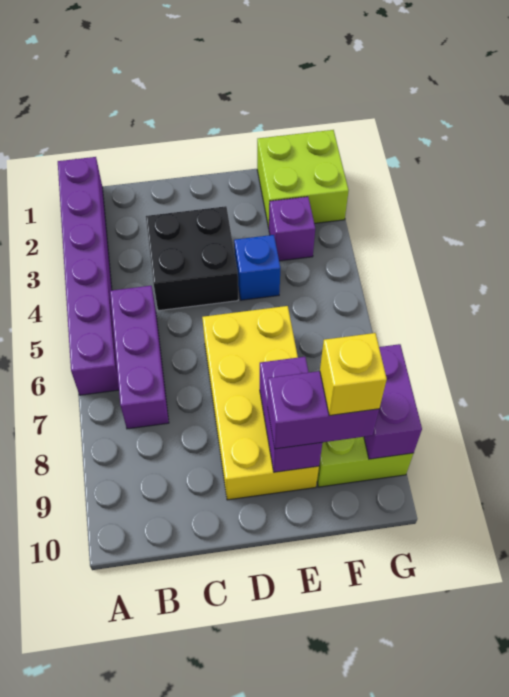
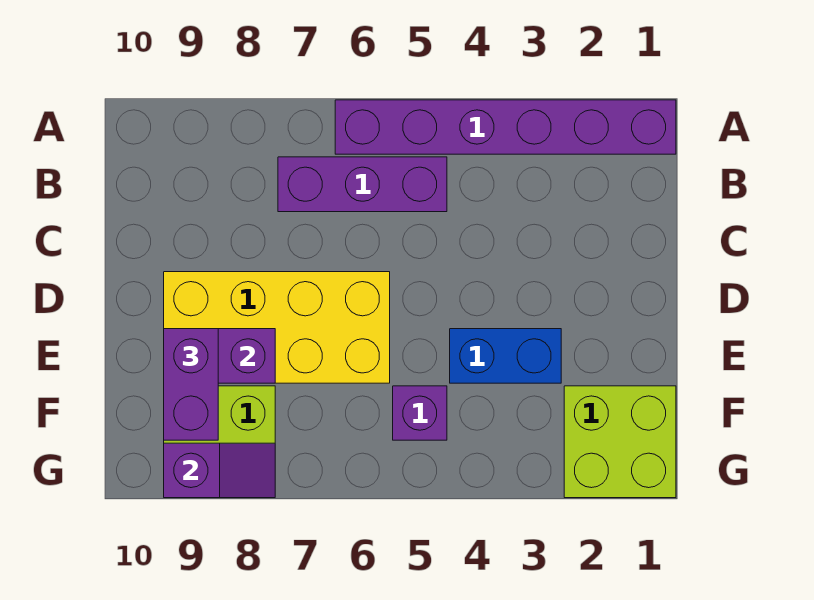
black brick C3:D4 level 1 -> none
blue brick E4 level 1 -> blue brick E3:E4 level 1
purple brick F3 level 1 -> purple brick F5 level 1
yellow brick F9 level 4 -> none
purple brick G8:G9 level 2 -> purple slope G8:G9 level 2 top 9

